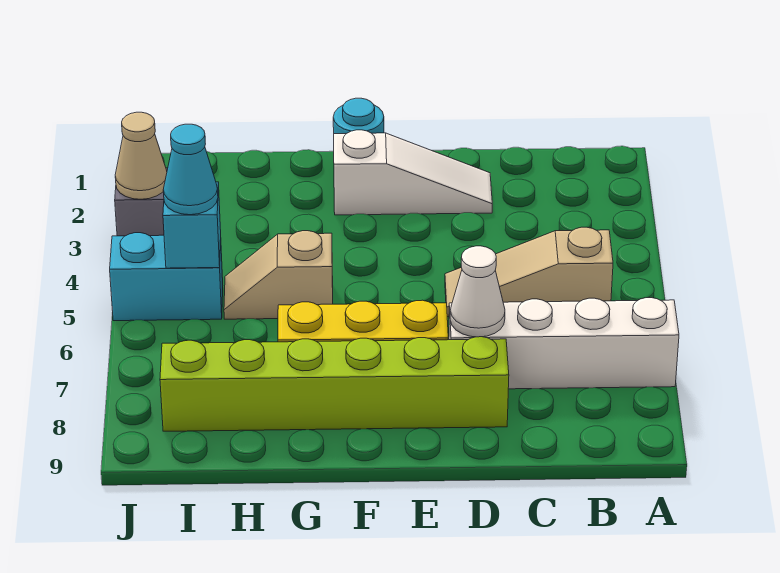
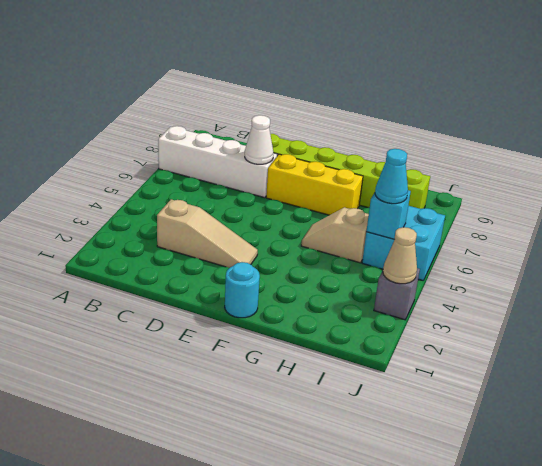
tan slope B5:D5 level 1 top B -> tan slope C3:E3 level 1 top C
white slope D2:F2 level 1 top F -> none
tan slope G5:H5 level 1 top G -> tan slope G5:H5 level 1 top H
cyan brick I5:J5 level 1 -> cyan brick I5:J6 level 1

